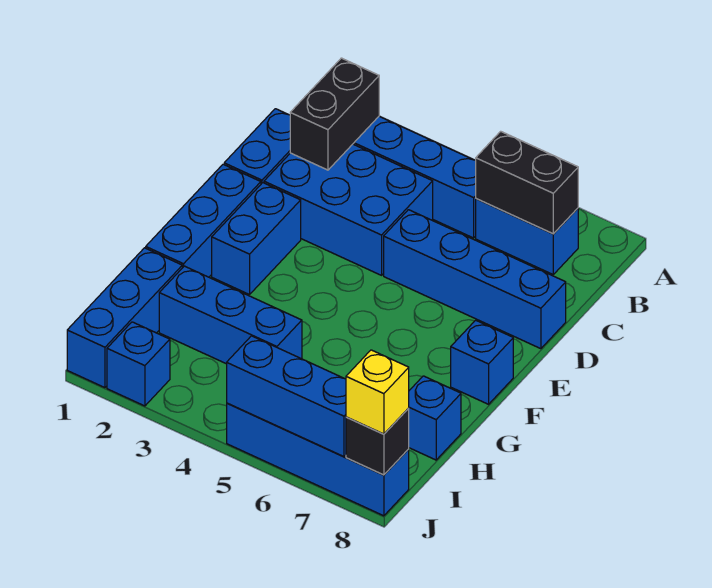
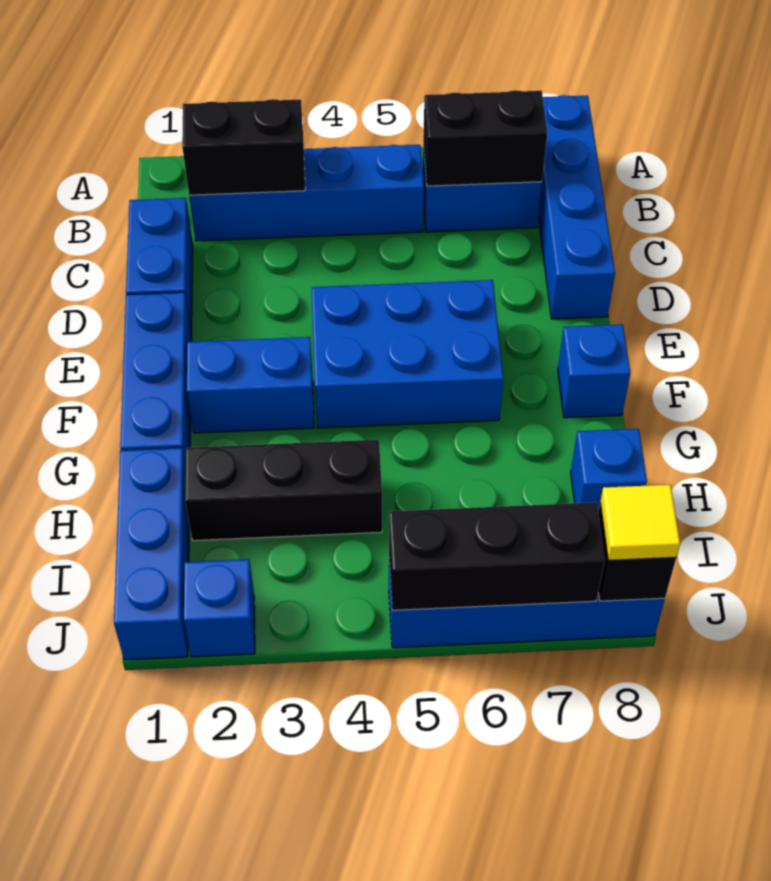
black brick B2:C2 level 2 -> black brick B2:B3 level 2
blue brick C2:D4 level 1 -> blue brick E4:F6 level 1
blue brick D5:D8 level 1 -> blue brick A8:D8 level 1
blue brick E2:F2 level 1 -> blue brick F2:F3 level 1
blue brick H2:H4 level 1 -> black brick H2:H4 level 1
blue brick J5:J7 level 2 -> black brick J5:J7 level 2
yellow brick J8 level 3 -> yellow tile J8 level 3

